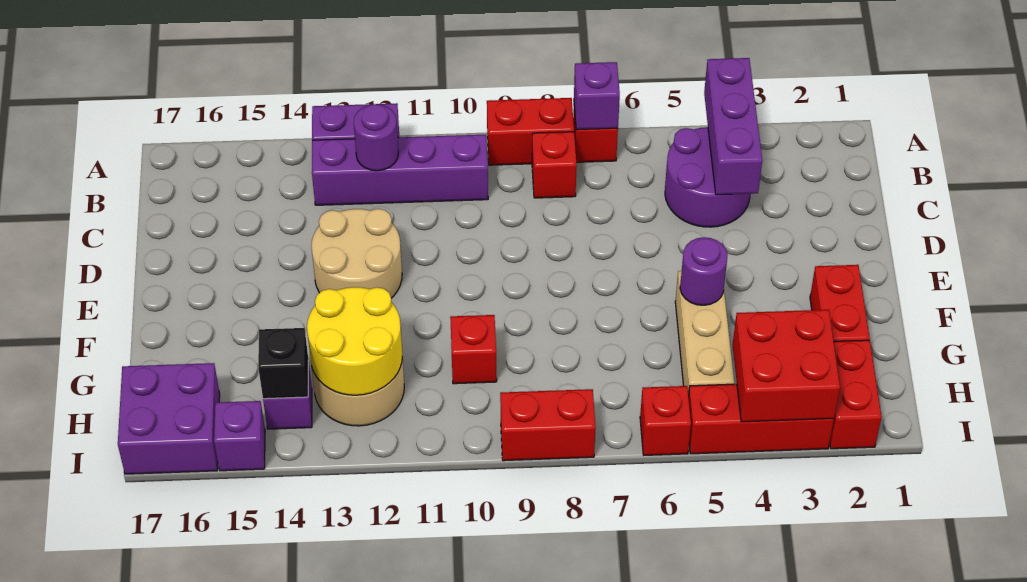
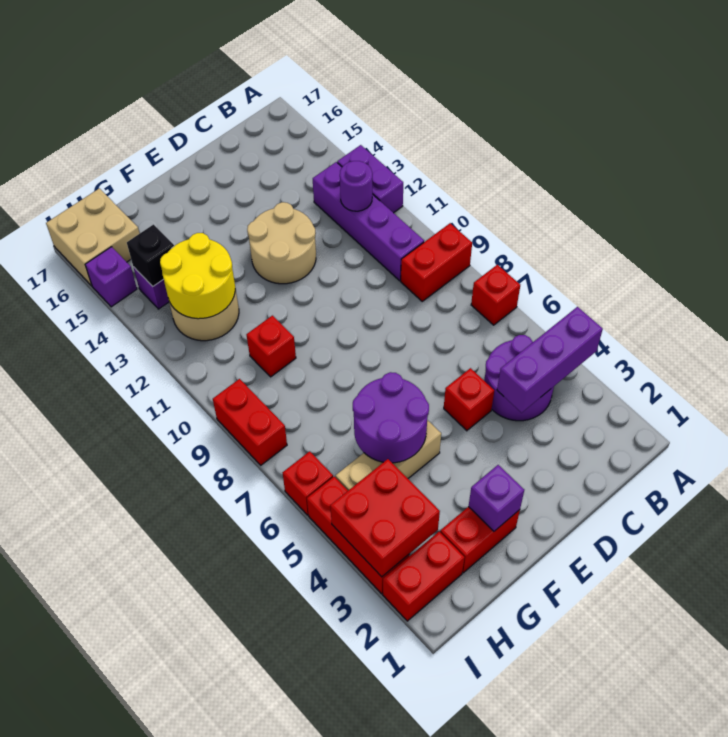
purple brick A7 level 2 -> purple brick F2 level 2
red brick A8:A9 level 1 -> red brick A9:B9 level 1
red brick B8 level 1 -> red brick D5 level 1
purple round brick F5 level 2 -> purple round brick F5:G6 level 2
purple brick H16:I17 level 1 -> tan brick H16:I17 level 1

